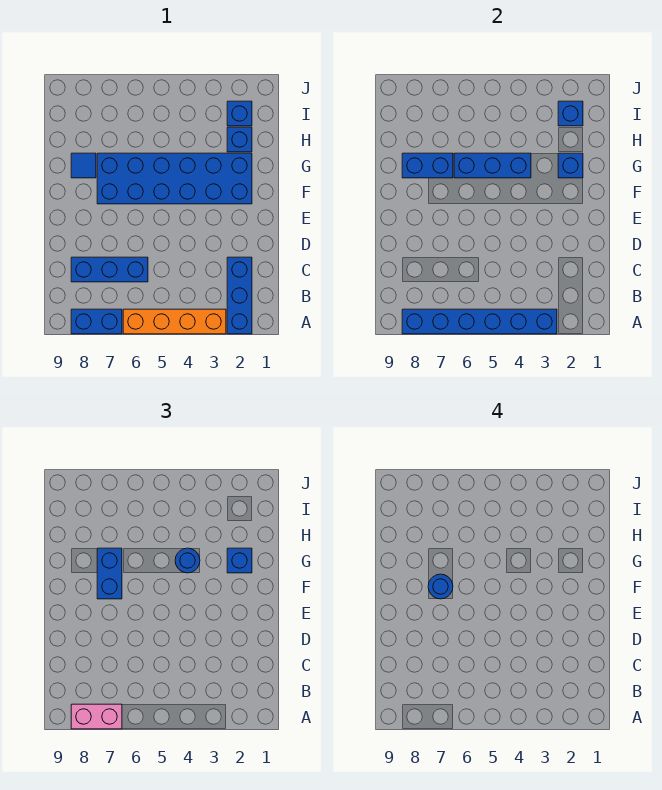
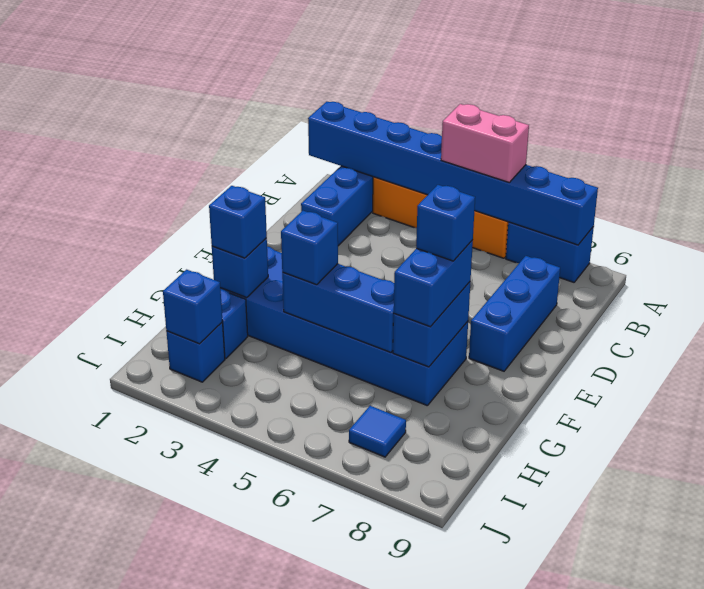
blue brick A3:A8 level 2 -> blue brick A1:A8 level 2
pink brick A7:A8 level 3 -> pink brick A5:A6 level 3
blue brick C6:C8 level 1 -> blue brick C8:E8 level 1
blue round brick F7 level 4 -> blue brick F7 level 4
blue round brick G4 level 3 -> blue brick G4 level 3
blue brick G7:G8 level 2 -> blue brick F7:G7 level 2
blue tile G8 level 1 -> blue tile I7 level 1

